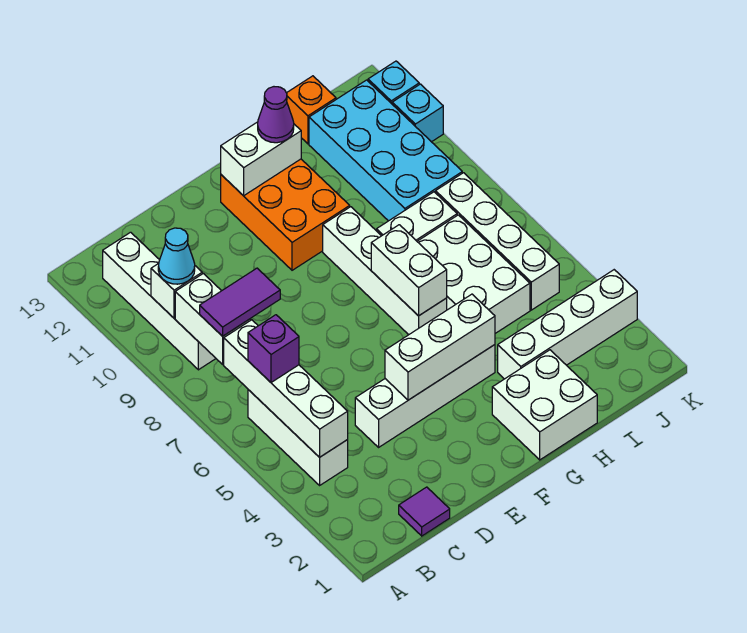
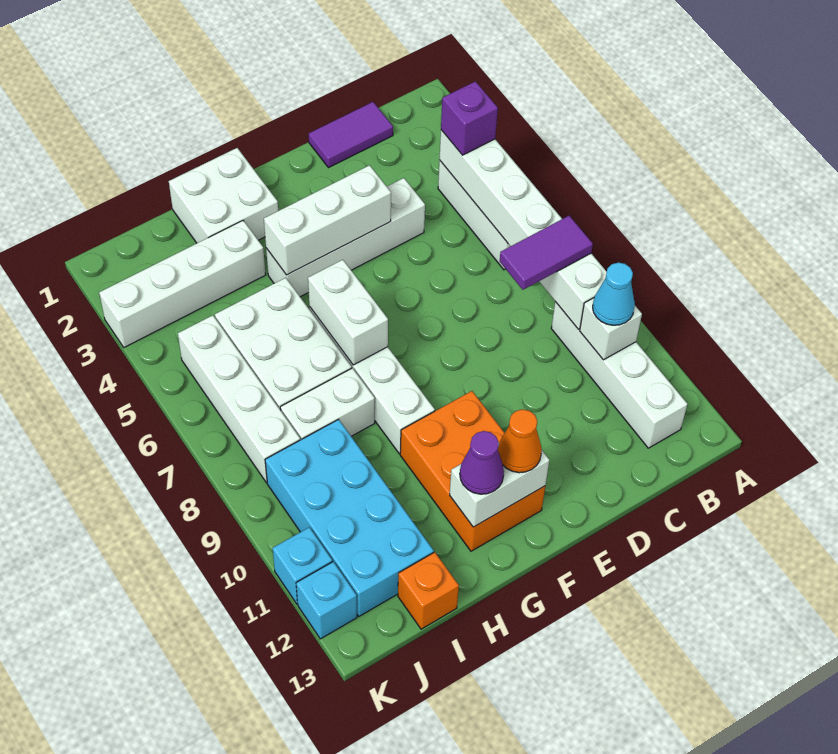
purple brick B6 level 3 -> purple brick B4 level 3
purple tile C1 level 1 -> purple tile C1:D1 level 1
none -> orange cone F12 level 3

